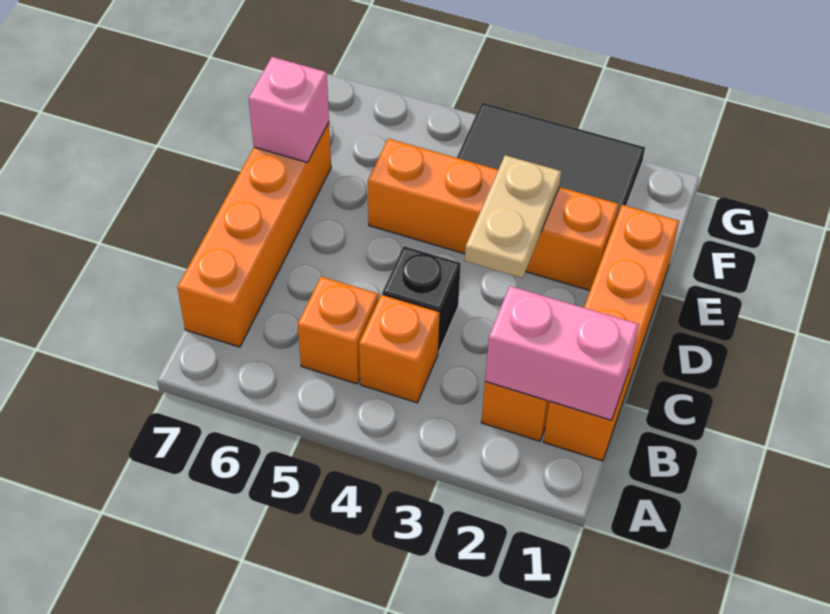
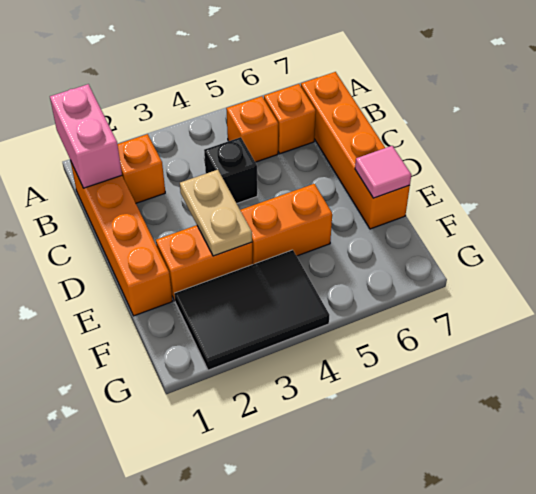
pink brick B1:B2 level 2 -> pink brick A1:B1 level 2
orange brick B4 level 1 -> orange brick B6 level 1
pink brick E7 level 2 -> pink tile E7 level 2

